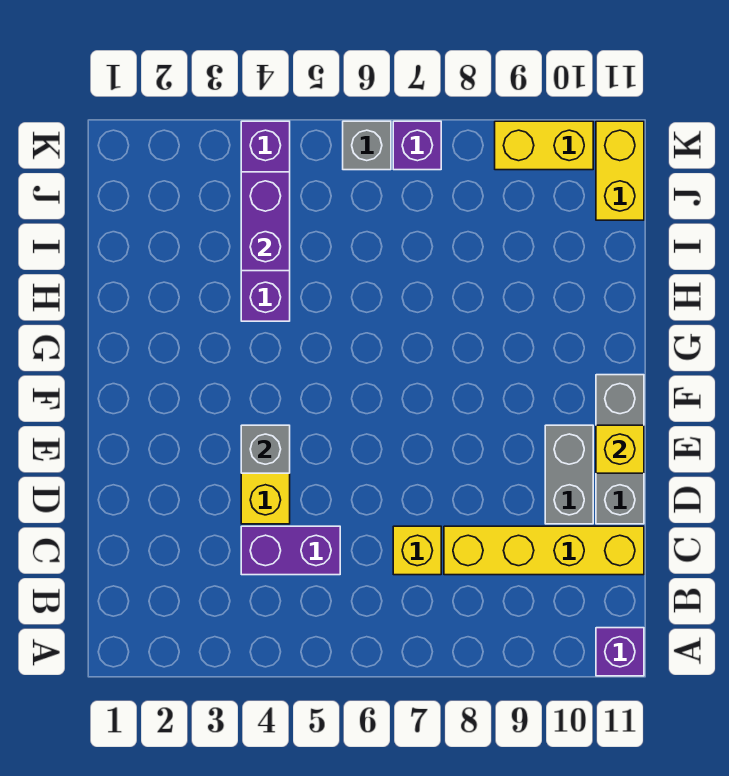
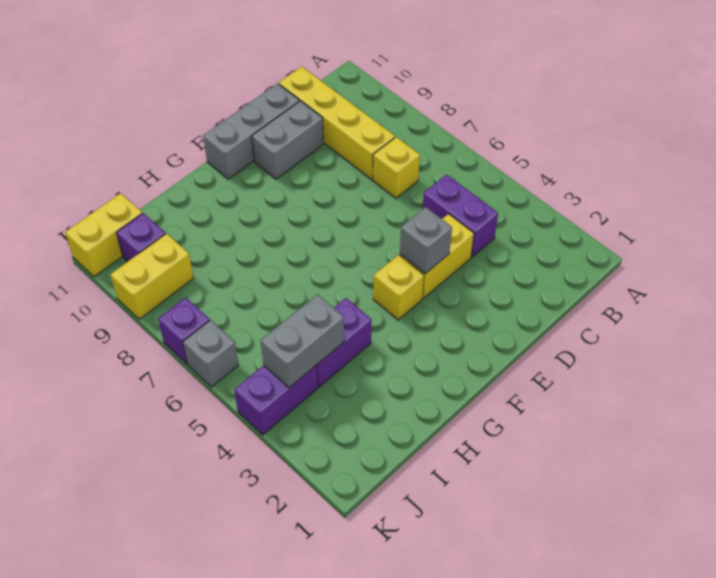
purple brick A11 level 1 -> purple brick J10 level 1
yellow brick E11 level 2 -> yellow brick F4 level 1
purple brick I4:J4 level 2 -> grey brick I4:J4 level 2
yellow brick K9:K10 level 1 -> yellow brick J9:K9 level 1

